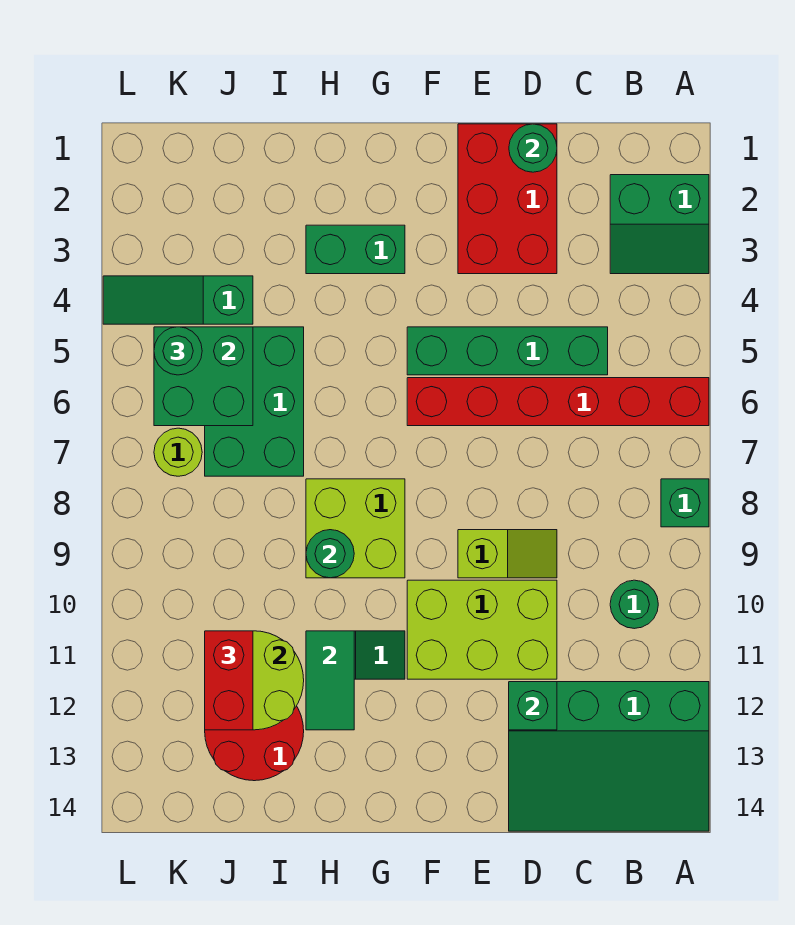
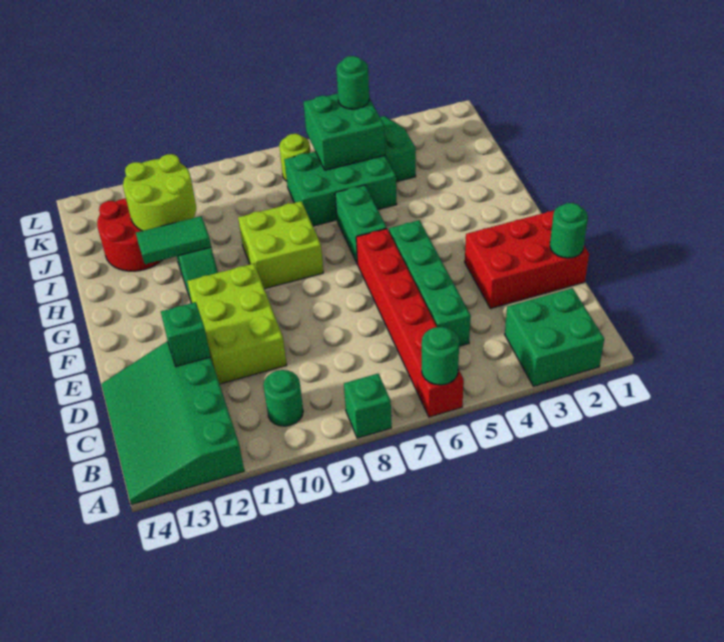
green slope A2:B3 level 1 top 2 -> green brick A2:B3 level 1
lime slope D9:E9 level 1 top E -> none
green brick G3:H3 level 1 -> green brick G6:H6 level 1
green round brick H9 level 2 -> green round brick A6 level 2
red brick J11:J12 level 3 -> none

